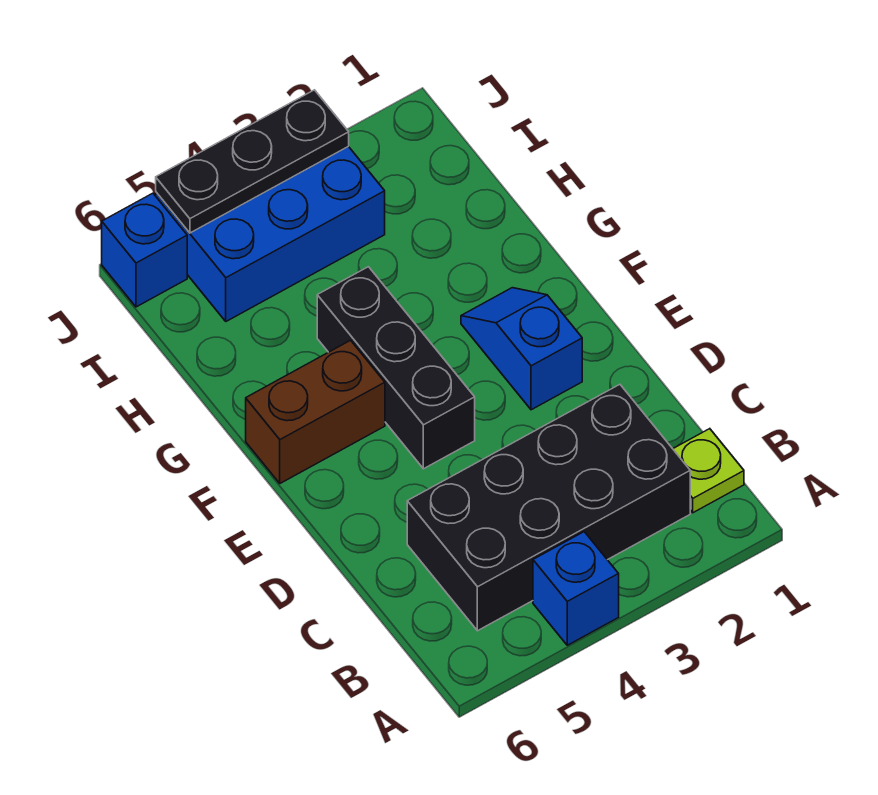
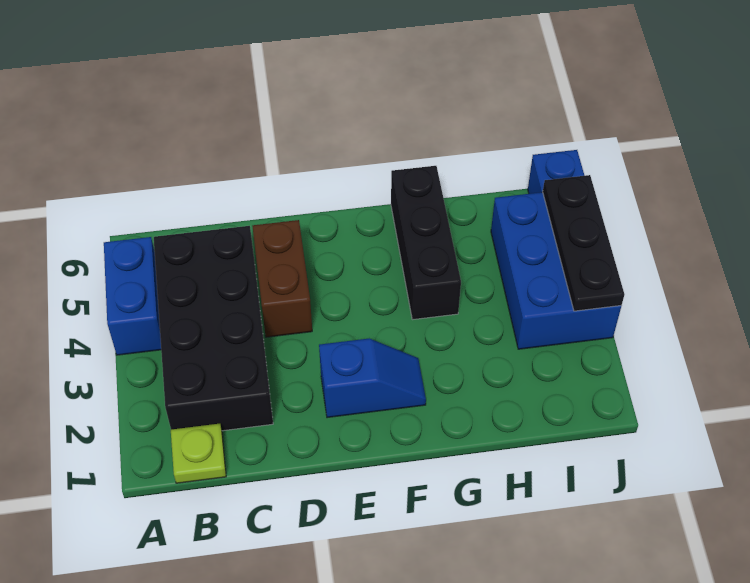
blue brick A4 level 1 -> blue brick A4:A5 level 1
black brick E4:G4 level 1 -> black brick G4:G6 level 1
brown brick F5:F6 level 1 -> brown brick D4:D5 level 1

